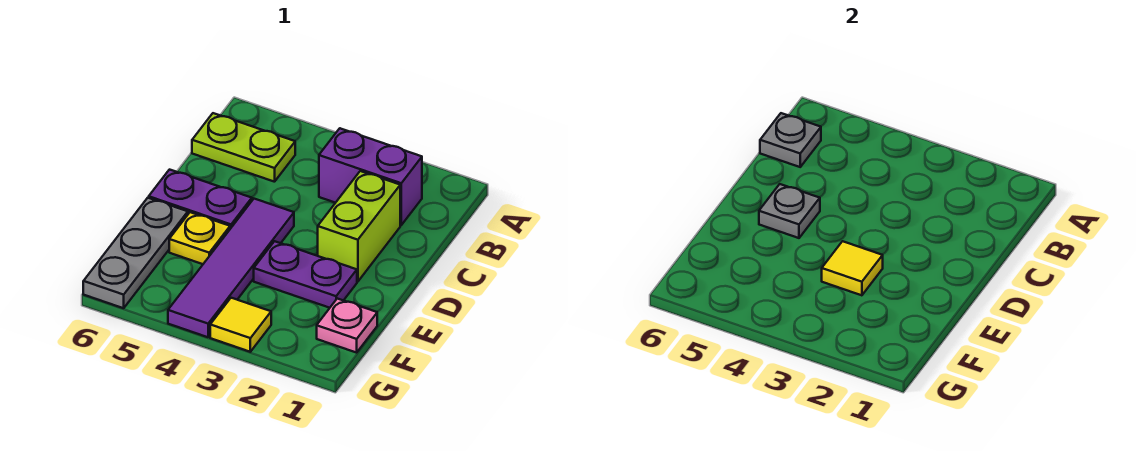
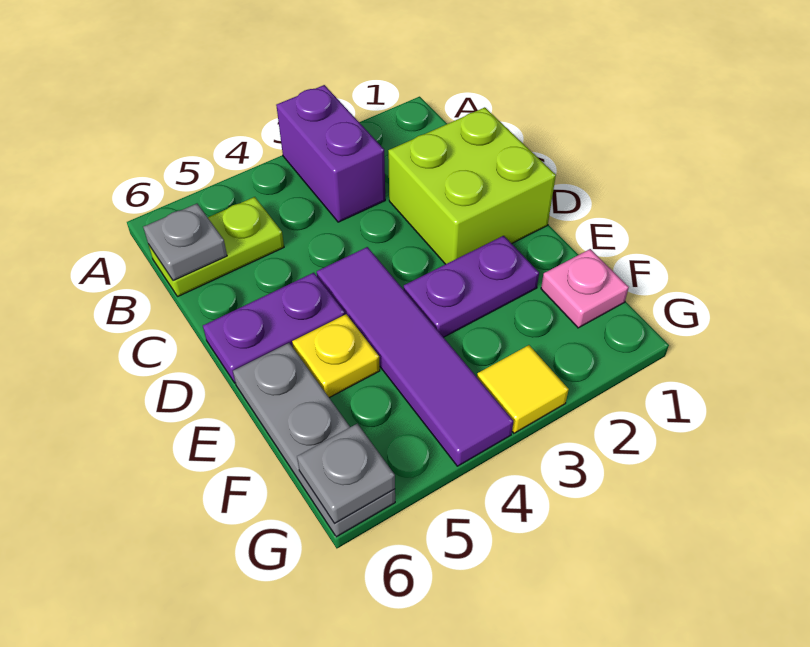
purple brick B2:B3 level 1 -> purple brick A3:B3 level 1
lime brick C2:D2 level 1 -> lime brick C1:D2 level 1
grey plate D5 level 2 -> grey plate G6 level 2
yellow tile E3 level 2 -> none

